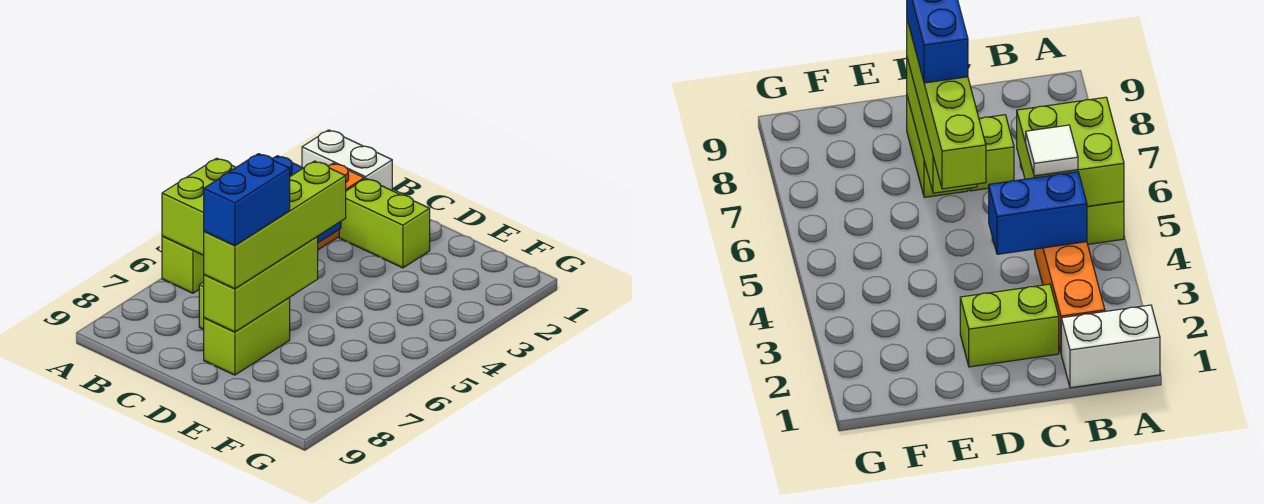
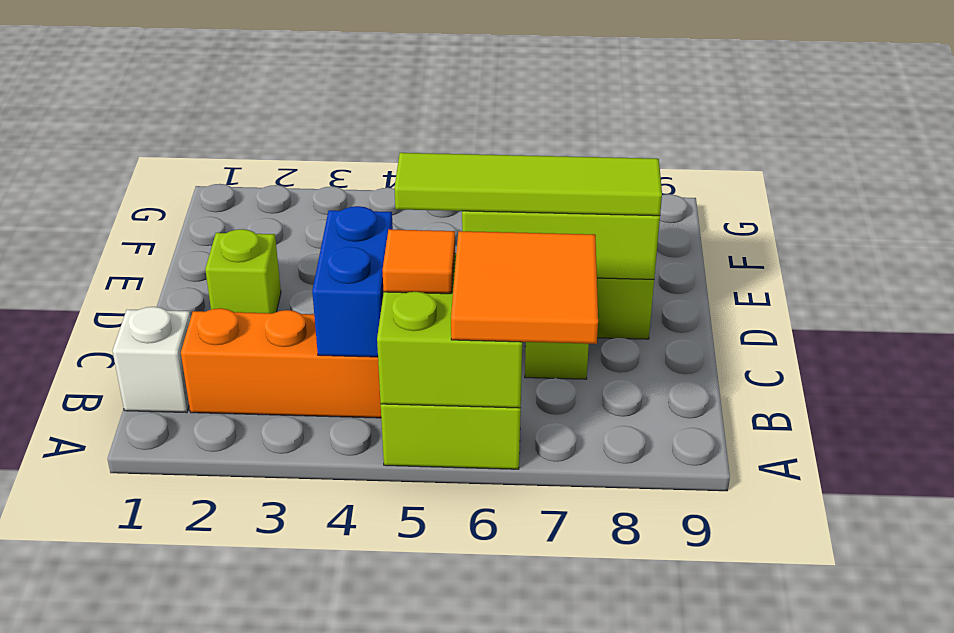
white brick A1:B1 level 1 -> white brick B1 level 1
none -> orange tile A6:B7 level 3
white tile B5 level 3 -> orange tile B5 level 3
lime brick C2:D2 level 1 -> lime brick D2 level 1
lime brick D5:D8 level 3 -> lime tile D5:D8 level 3
blue brick D7:D8 level 4 -> none

